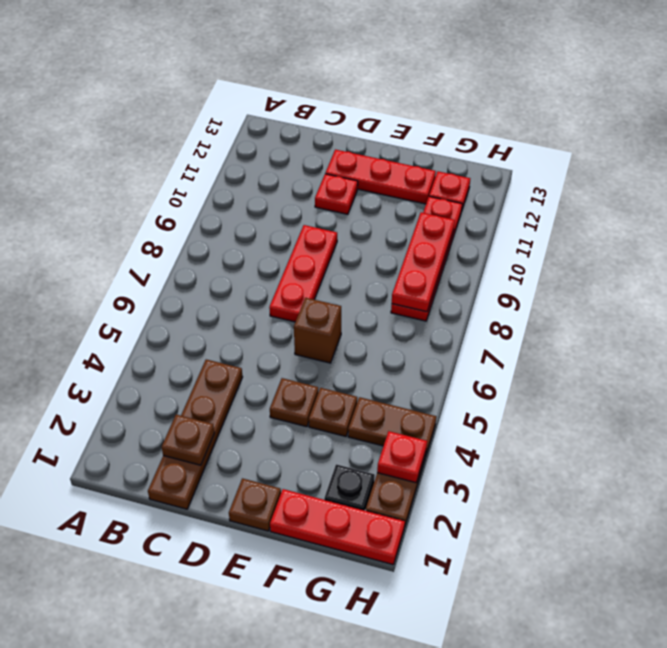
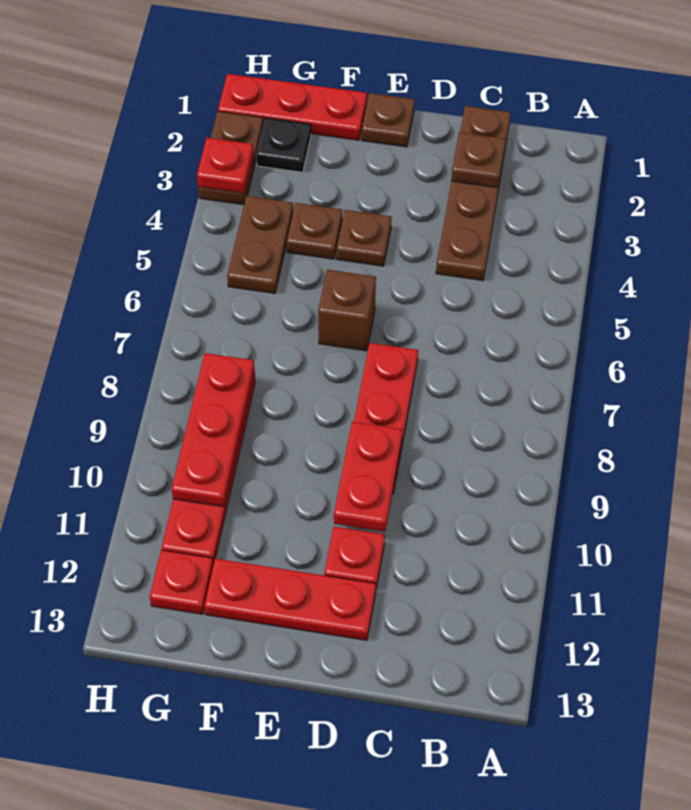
none -> red plate D9:D10 level 2
brown plate G4:H4 level 1 -> brown plate G4:G5 level 1

